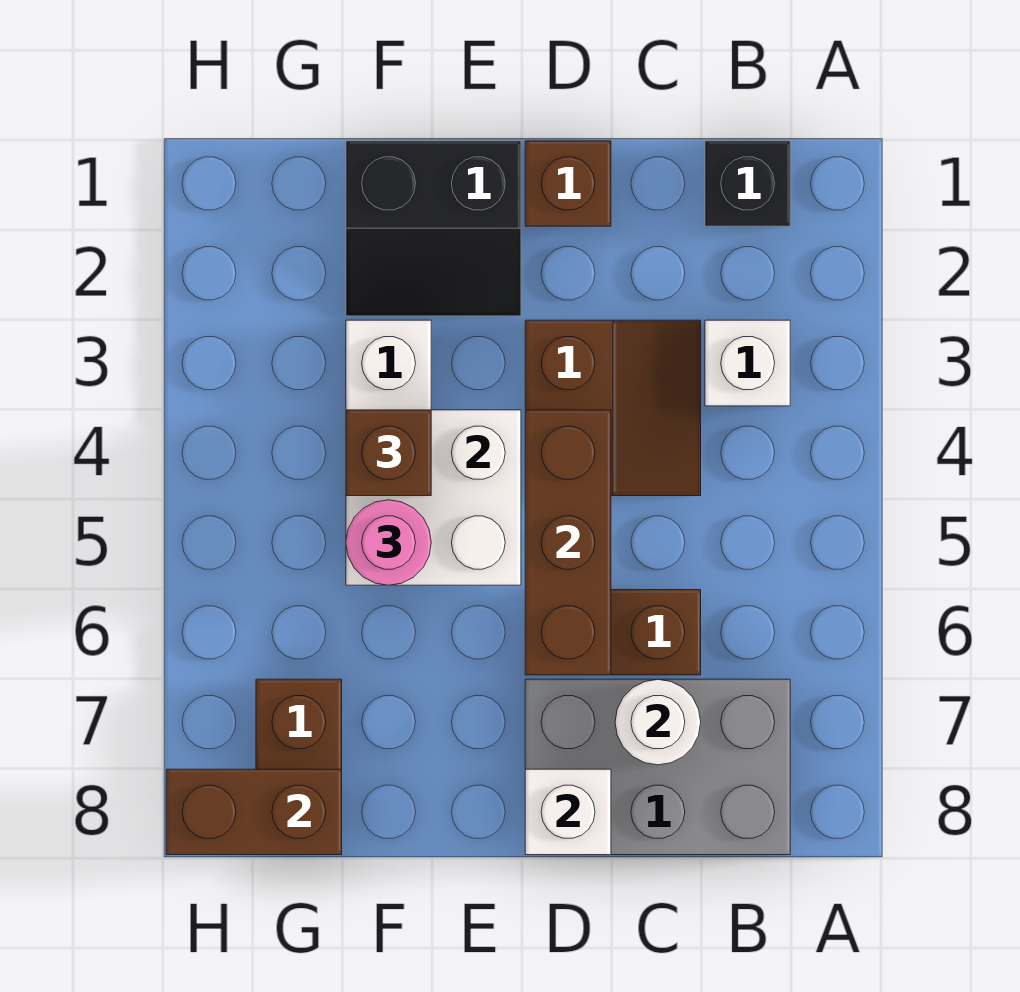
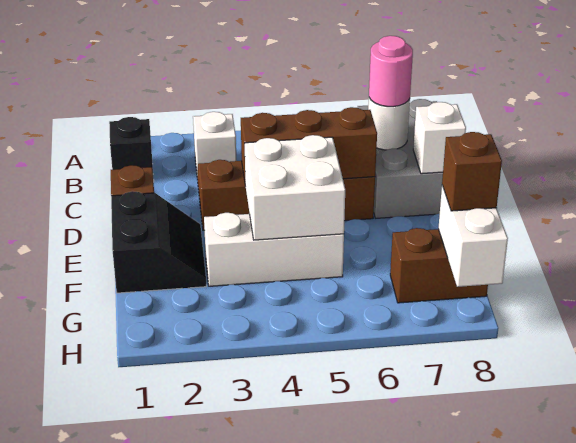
brown brick F4 level 3 -> brown brick G8 level 3
pink round brick F5 level 3 -> pink round brick C7 level 3
brown brick G8:H8 level 2 -> white brick G8:H8 level 2

